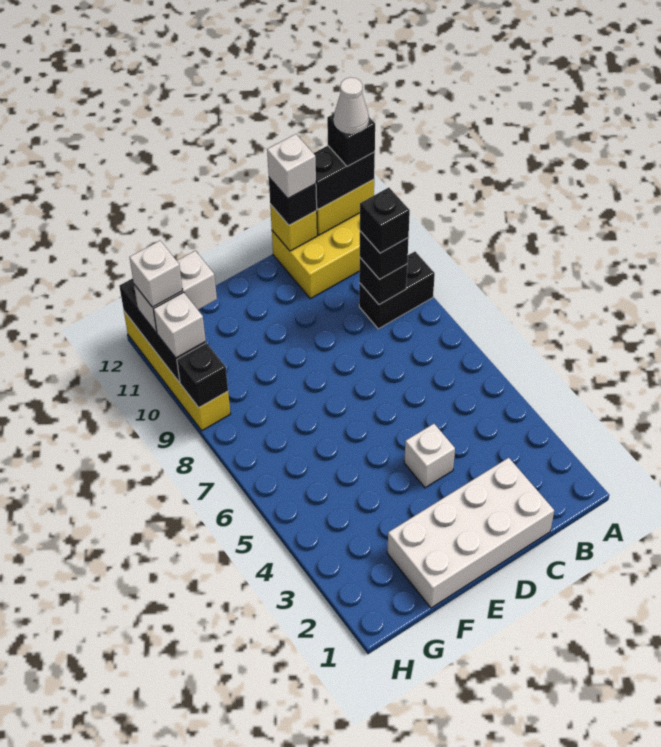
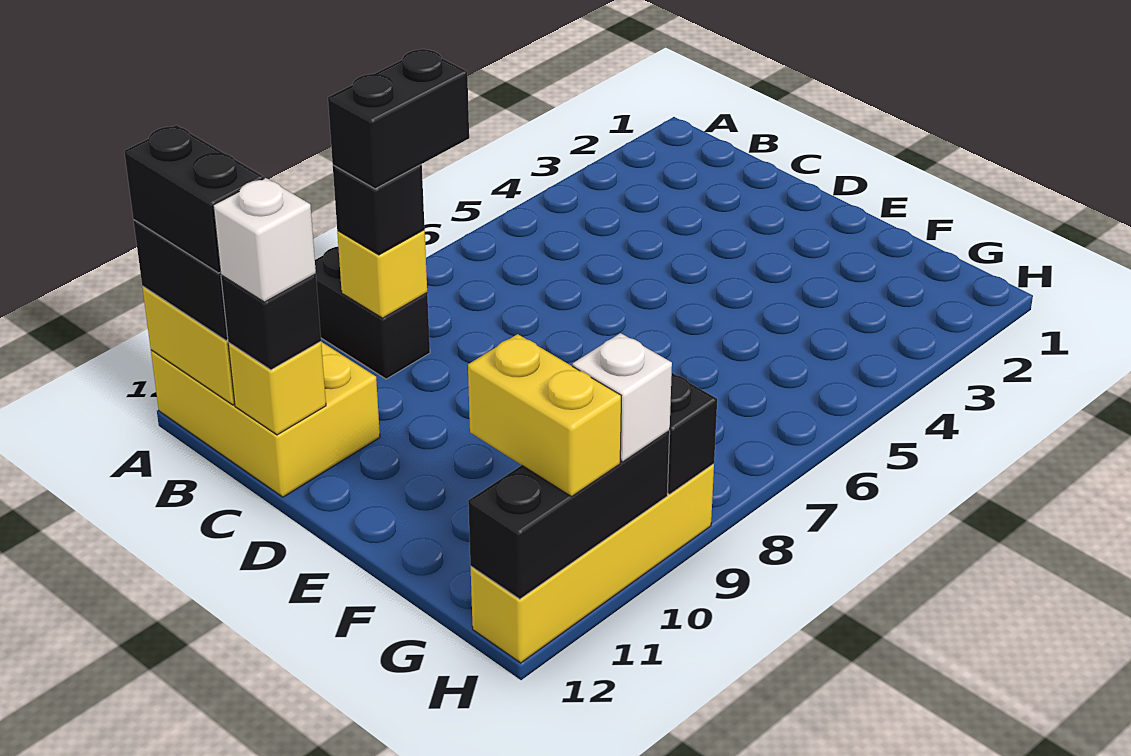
black brick A12 level 4 -> black brick A12:B12 level 4
white cone A12 level 5 -> none
black brick B9 level 2 -> yellow brick B9 level 2
black brick B9 level 4 -> black brick B8:B9 level 4
white brick C1:F2 level 1 -> none
white brick D4 level 1 -> none
white brick G11:H11 level 3 -> yellow brick G11:H11 level 3
white brick H11 level 4 -> none

